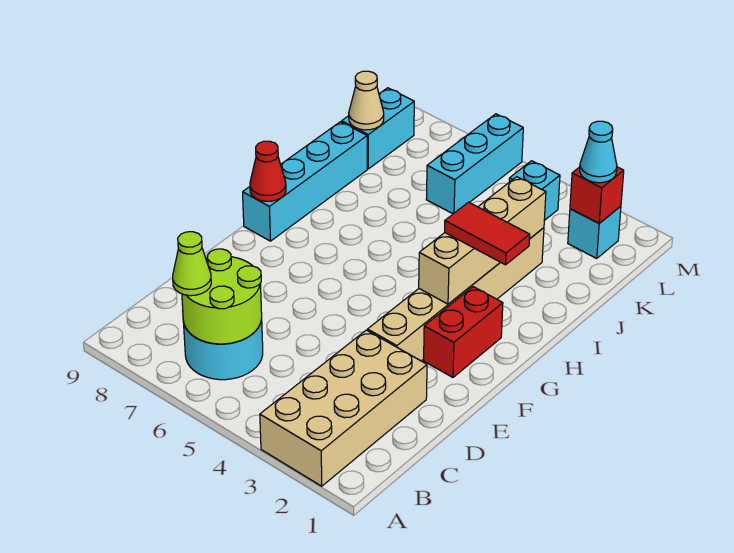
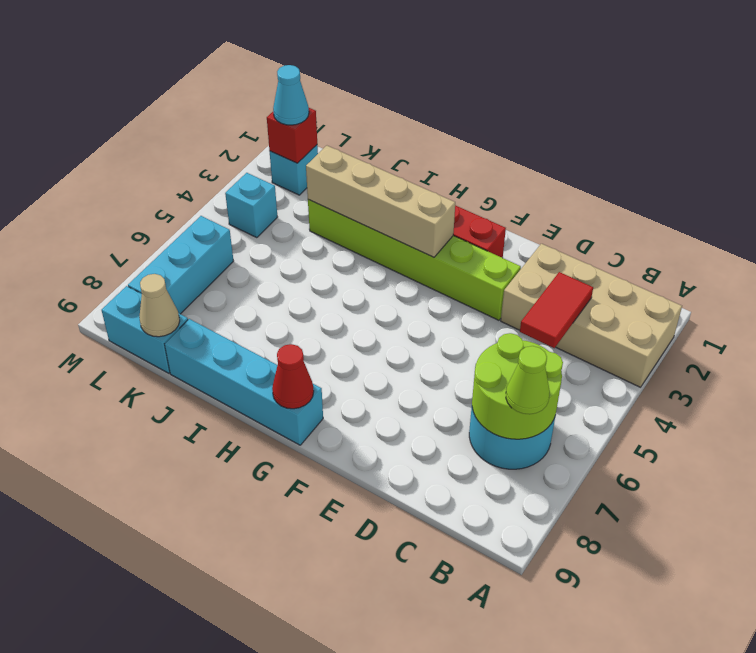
tan brick E3:J3 level 1 -> lime brick E3:J3 level 1
red tile H2:H3 level 3 -> red tile C3:C4 level 2
cyan brick K6:M6 level 1 -> cyan brick L6:L8 level 1

